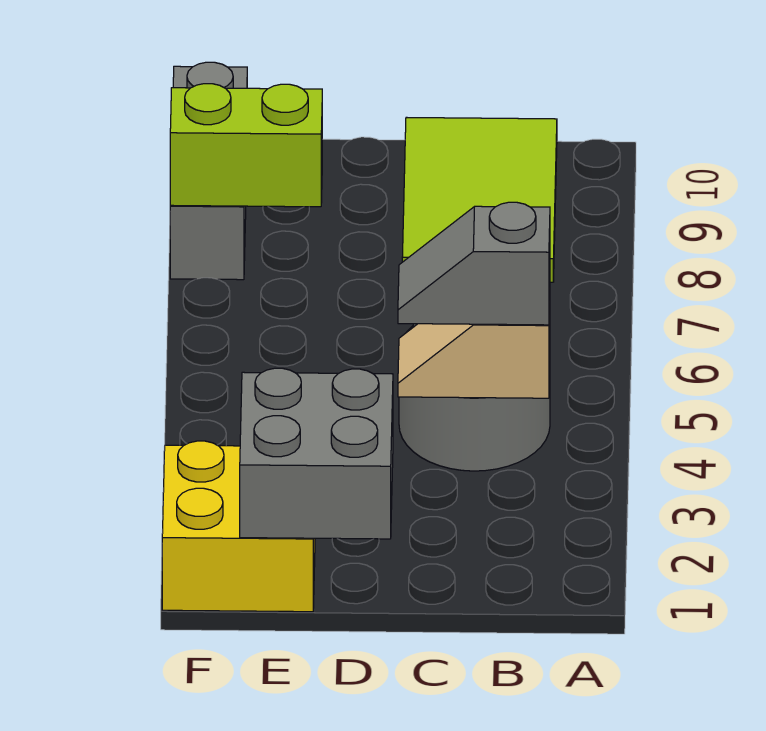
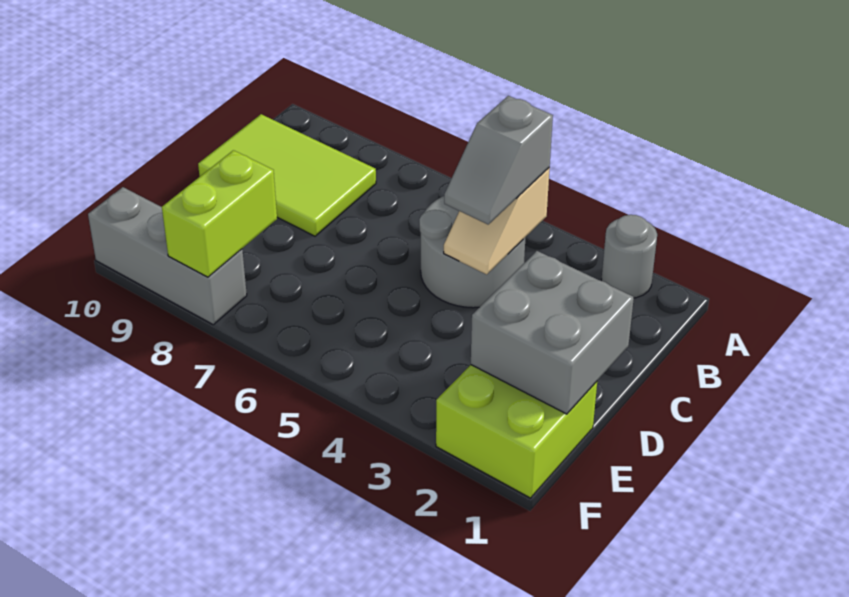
none -> grey round brick A2 level 1
yellow brick E1:F2 level 1 -> lime brick E1:F2 level 1

